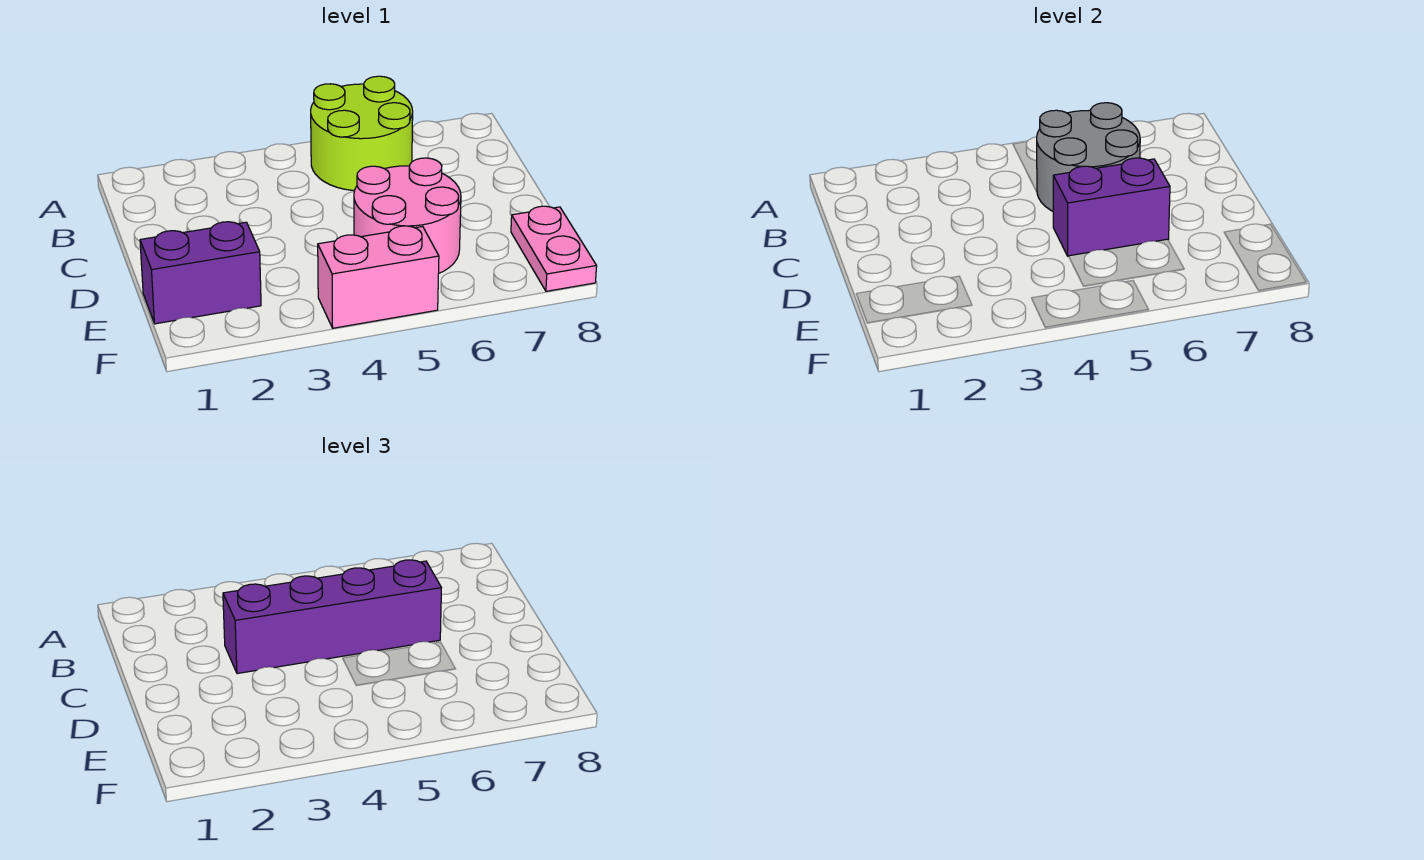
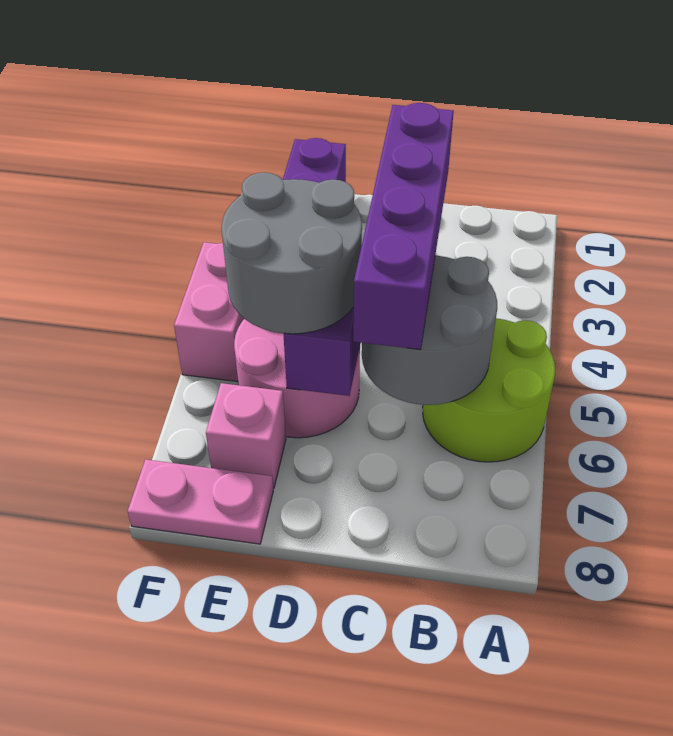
none -> grey round brick D5:E6 level 3
none -> pink brick E7 level 1

